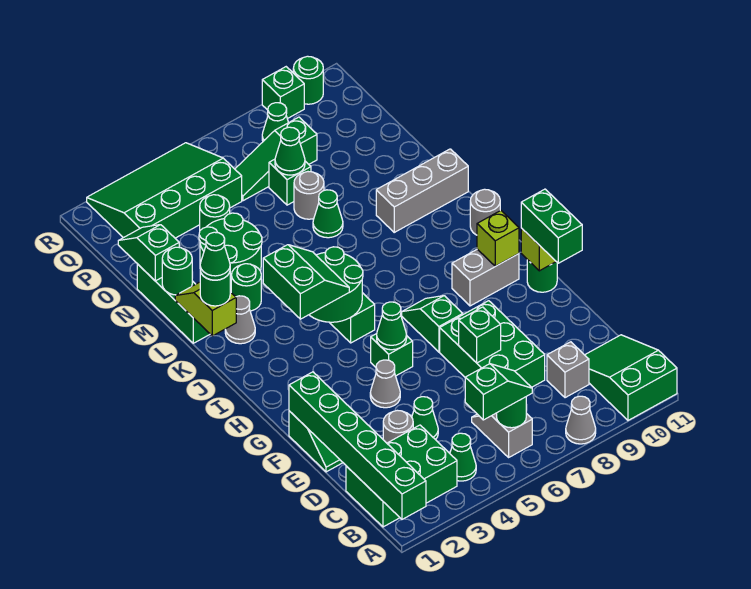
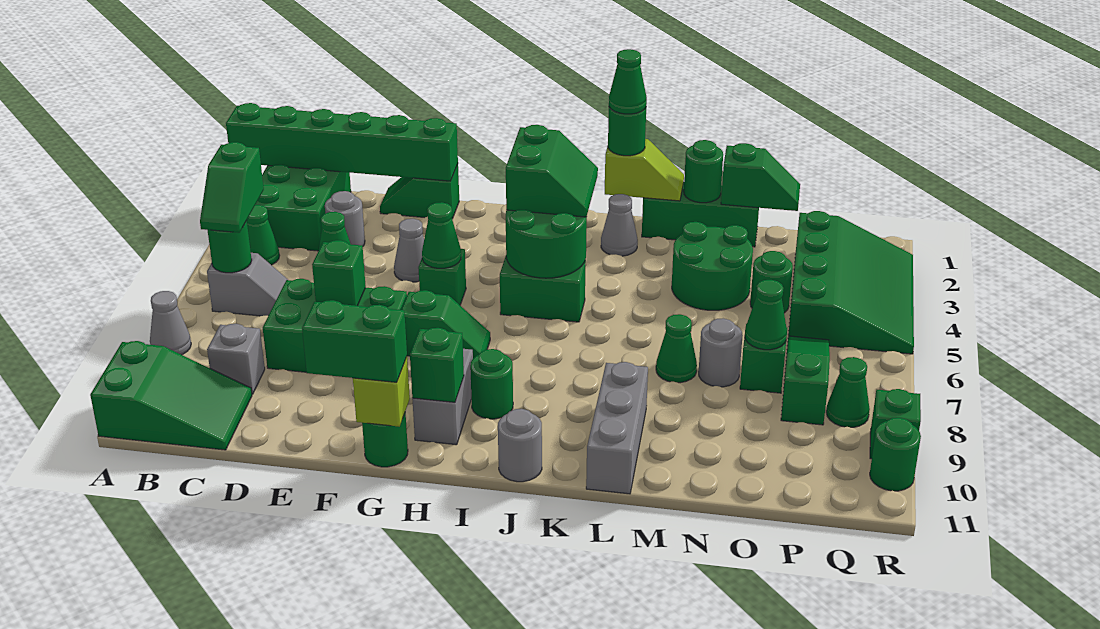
lime brick H10 level 2 -> green brick H10 level 2
green slope I3:J4 level 3 top 3 -> green slope I3:J4 level 3 top I
green round brick L3 level 1 -> green round brick I9 level 1

